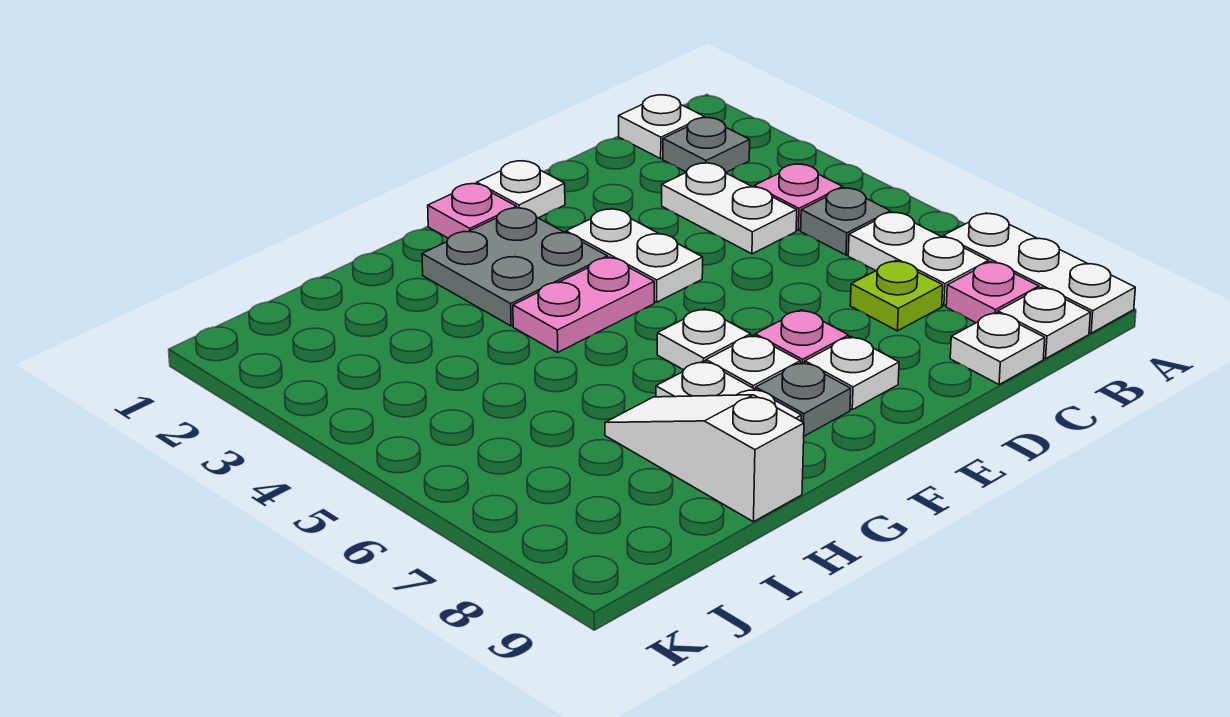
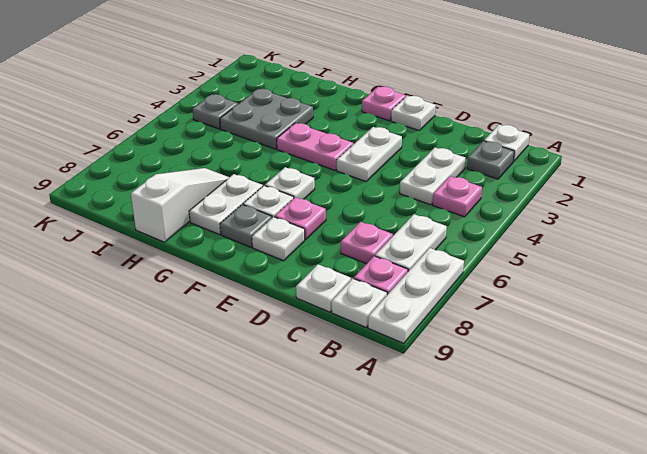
grey plate B5 level 1 -> grey plate J4 level 1
lime plate C7 level 1 -> pink plate C7 level 1
grey plate F2:G3 level 1 -> grey plate H3:I4 level 1

